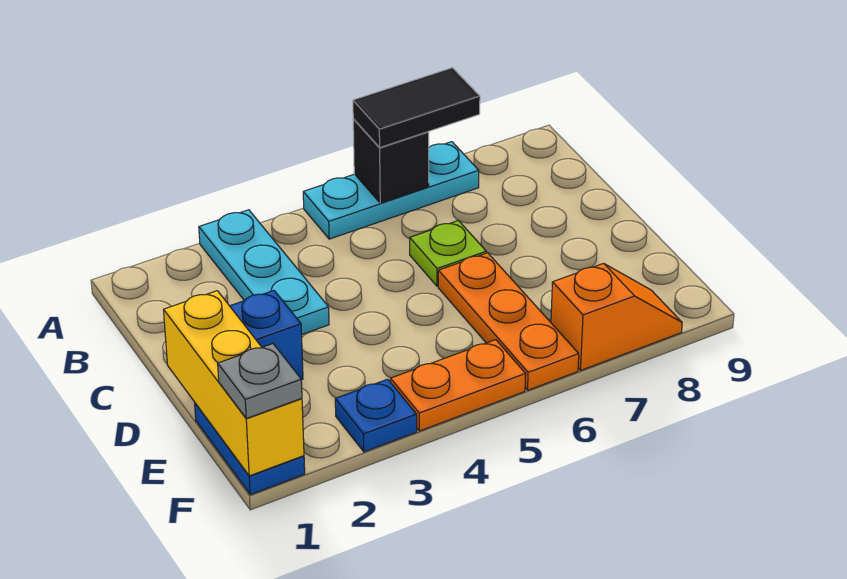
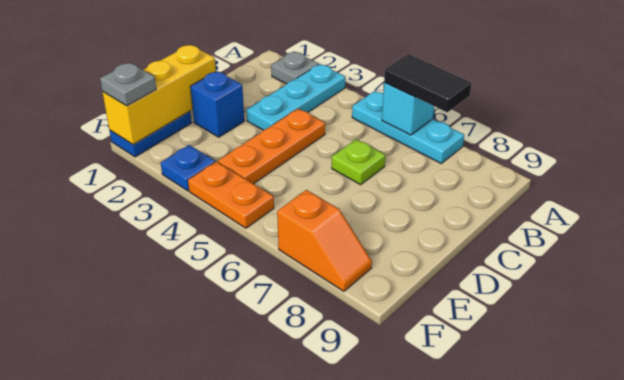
none -> grey plate A2 level 1
black brick A6 level 2 -> cyan brick A6 level 2
orange plate D6:F6 level 1 -> orange plate C4:E4 level 1

